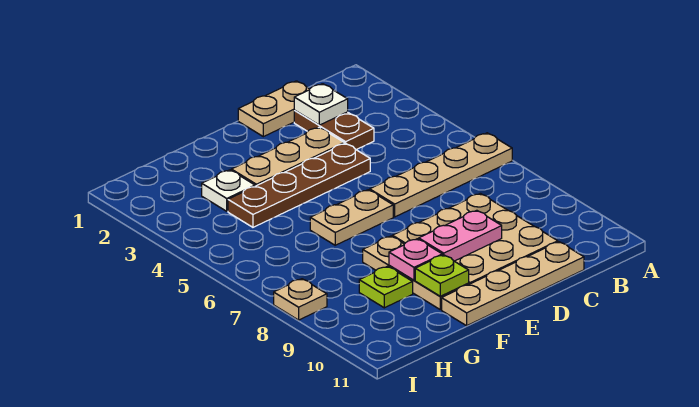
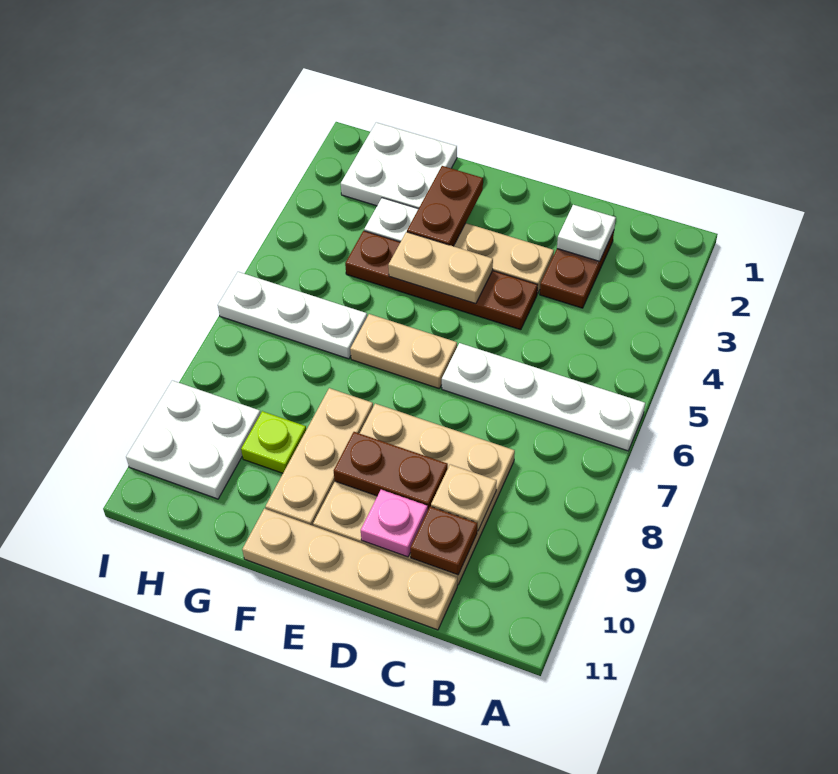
tan plate A6:D6 level 1 -> white plate A6:D6 level 1
tan plate C1:D1 level 1 -> tan plate E4:F4 level 2
none -> brown plate C10 level 2
pink plate D9:E9 level 2 -> brown plate D9:E9 level 2
none -> brown plate F2:F3 level 2
pink plate F9 level 2 -> pink plate D10 level 2
lime plate F10 level 2 -> none
none -> white plate G1:H2 level 1
none -> white plate G6:I6 level 1
none -> white plate H9:I10 level 1
tan plate I8 level 1 -> tan plate C9 level 2

